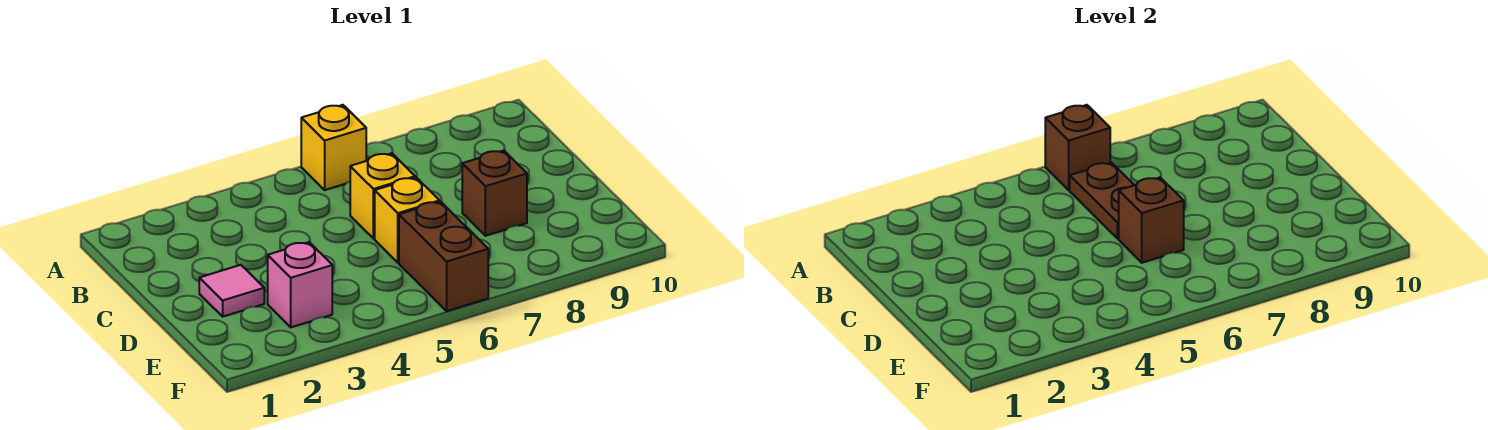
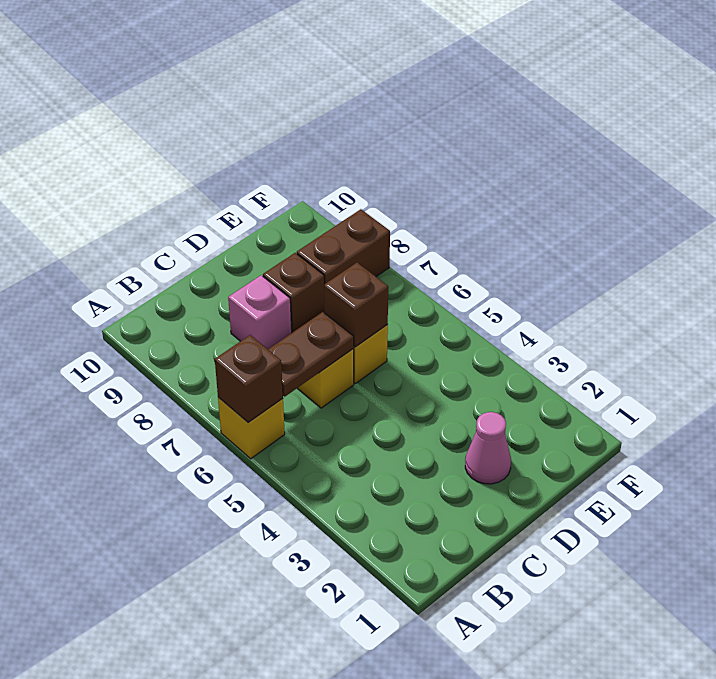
pink tile D2 level 1 -> pink cone D2 level 1
pink brick E3 level 1 -> pink brick C8 level 1
brown brick E6:F6 level 1 -> brown brick E8:F8 level 1

